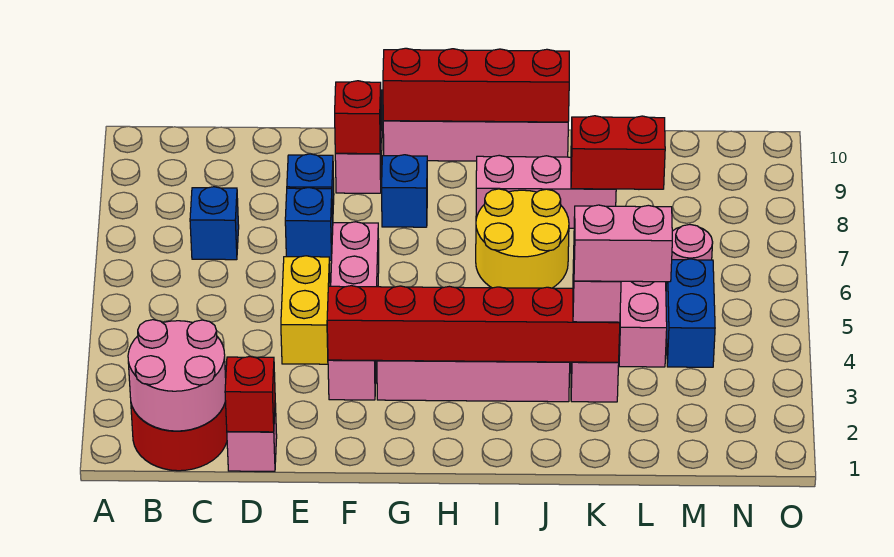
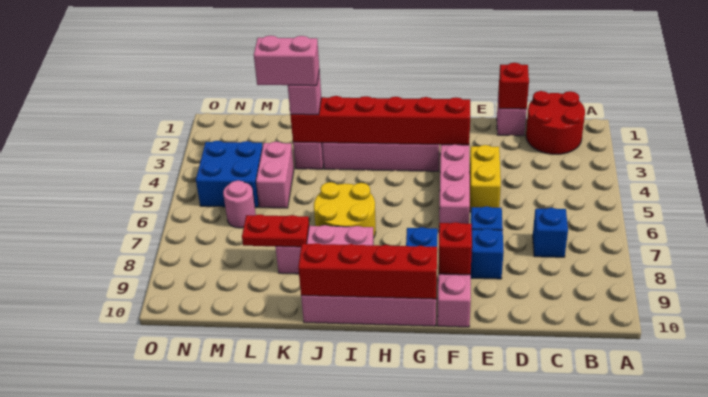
pink round brick B1:C2 level 2 -> none
red brick K8:L8 level 2 -> red plate K8:L8 level 2
blue brick M4:M5 level 1 -> blue brick M4:N5 level 1

